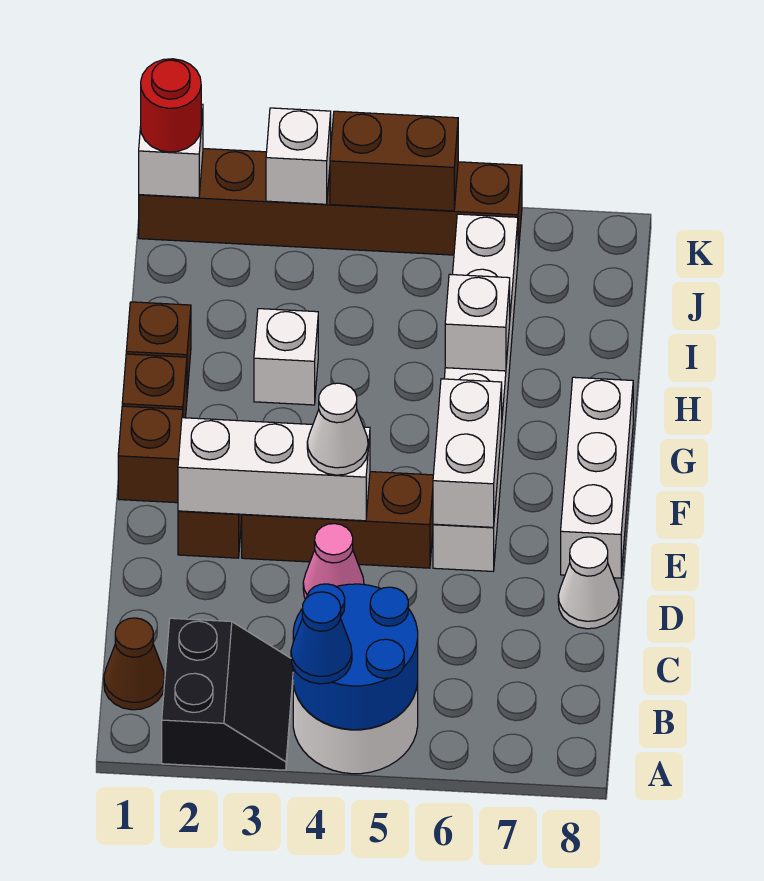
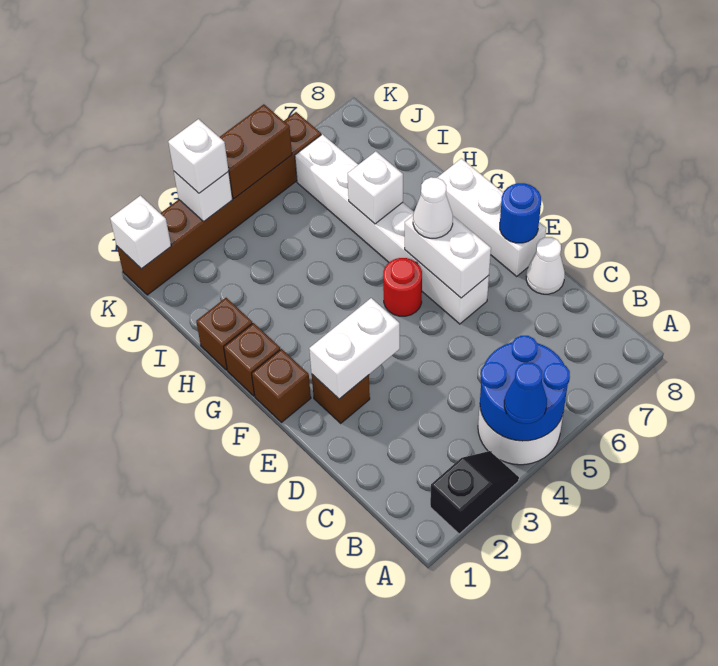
black slope A2:B3 level 1 top 2 -> black slope A2:A3 level 1 top 2
brown cone B1 level 1 -> none
pink cone D4 level 1 -> none
white brick E2:E4 level 2 -> white brick E2:E3 level 2
brown brick E3:E5 level 1 -> none
white cone E4 level 3 -> white cone F6 level 3
none -> blue round brick E8 level 2
white brick H3 level 1 -> white brick K3 level 3
red round brick K1 level 3 -> red round brick F5 level 1

